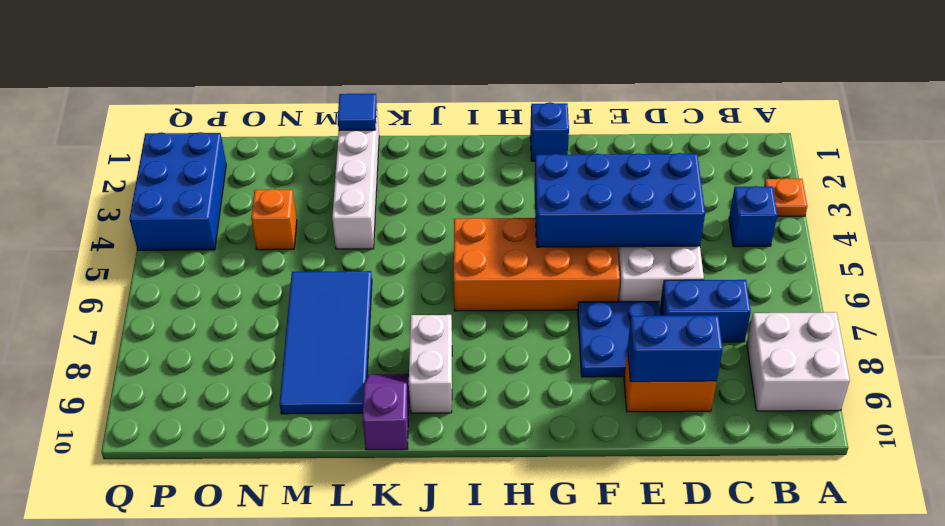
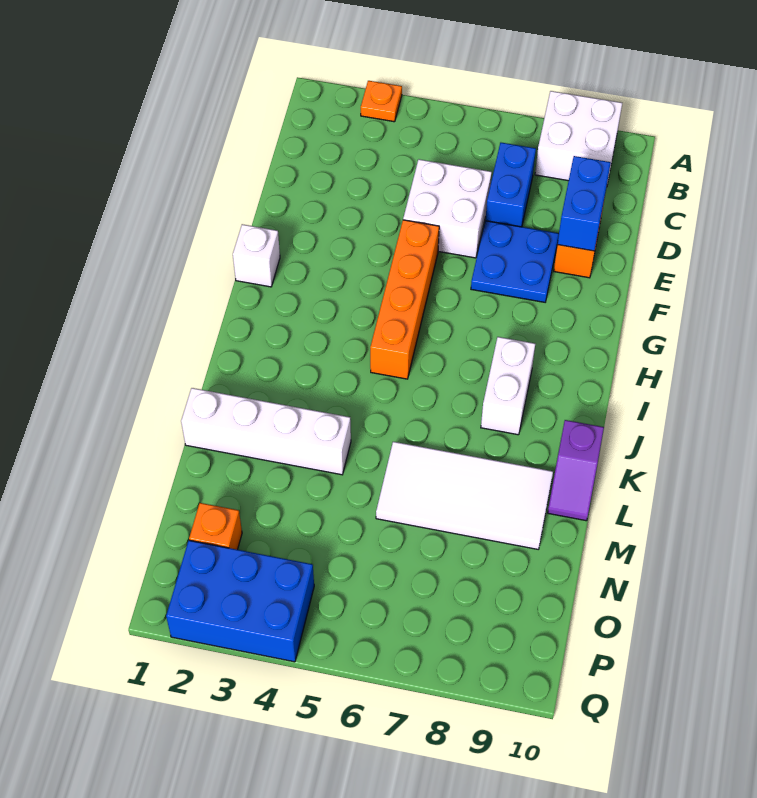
blue brick B4 level 1 -> none
blue brick D4:G5 level 2 -> none
orange brick F5:I6 level 1 -> orange brick F5:I5 level 1
blue brick G1 level 1 -> white brick G1 level 1
white brick J8:J9 level 1 -> white brick I8:J8 level 1
purple slope K9:K10 level 1 top 10 -> purple slope K10:L10 level 1 top K
blue tile L1 level 2 -> none
blue tile L6:M9 level 1 -> white tile L6:M9 level 1
orange brick N4 level 1 -> orange brick O2 level 1

